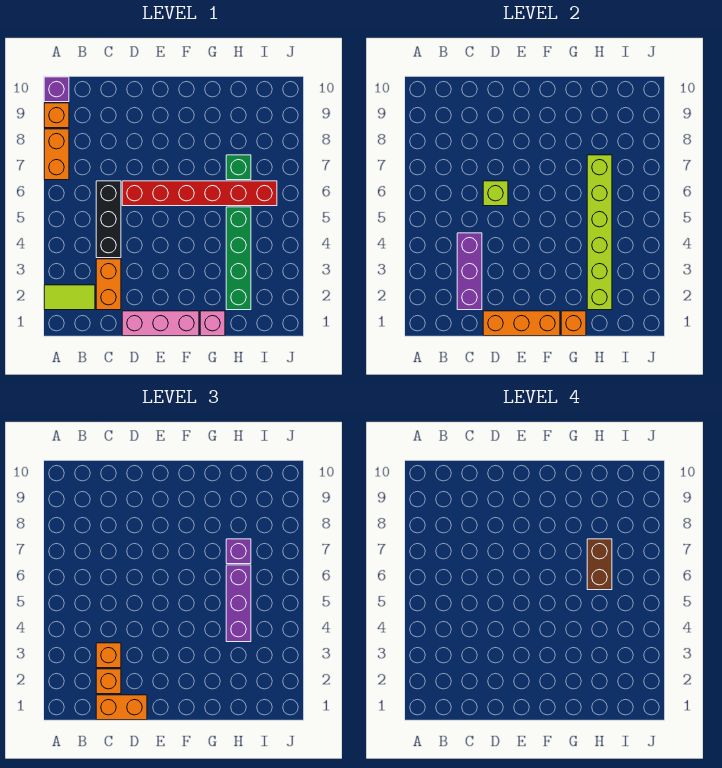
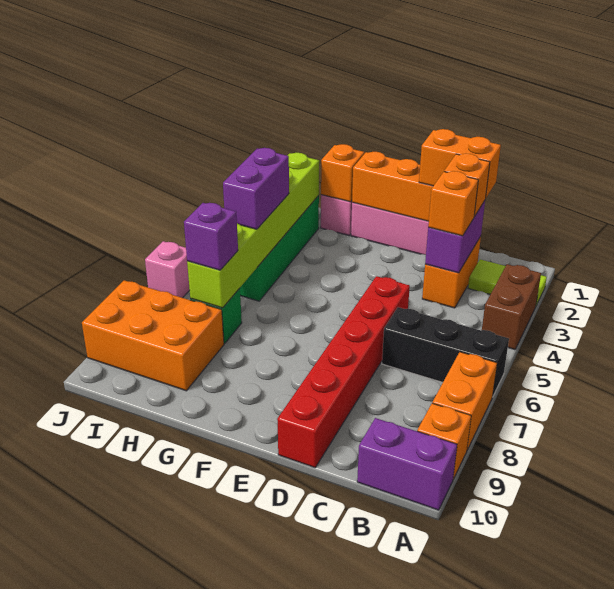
purple brick A10 level 1 -> purple brick A10:B10 level 1
purple brick C2:C4 level 2 -> purple brick C2:C3 level 2
black brick C4:C6 level 1 -> black brick A6:C6 level 1
red brick D6:I6 level 1 -> red brick D5:D10 level 1
lime brick D6 level 2 -> none
purple brick H4:H6 level 3 -> purple brick H4:H5 level 3
brown brick H6:H7 level 4 -> brown brick A3:A4 level 1
none -> orange brick H8:J9 level 1
none -> pink brick J6 level 1

